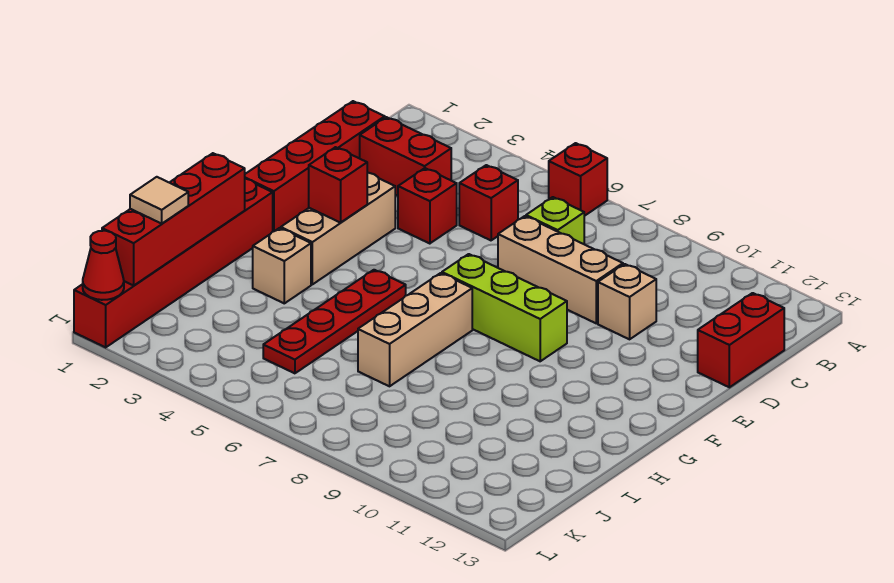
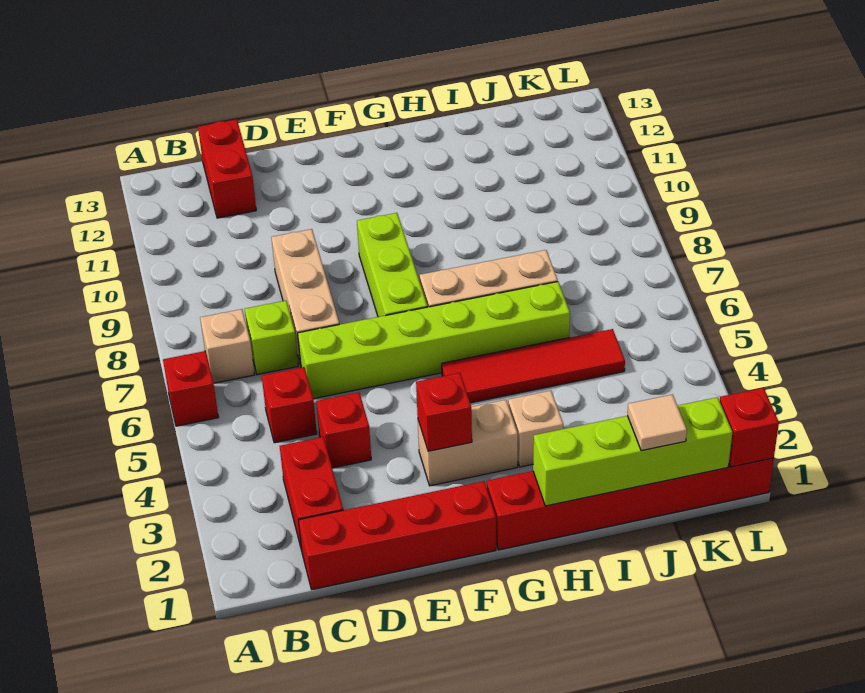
red brick C13:D13 level 1 -> red brick C12:C13 level 1
none -> lime brick D6:I6 level 1
tan brick D10 level 1 -> tan brick B7 level 1
tan brick E3:G3 level 1 -> tan brick F3:G3 level 1
red plate G5:J5 level 1 -> red tile G5:J5 level 1
red brick H1:K1 level 2 -> lime brick H1:K1 level 2
red cone L1 level 2 -> red brick L1 level 2

